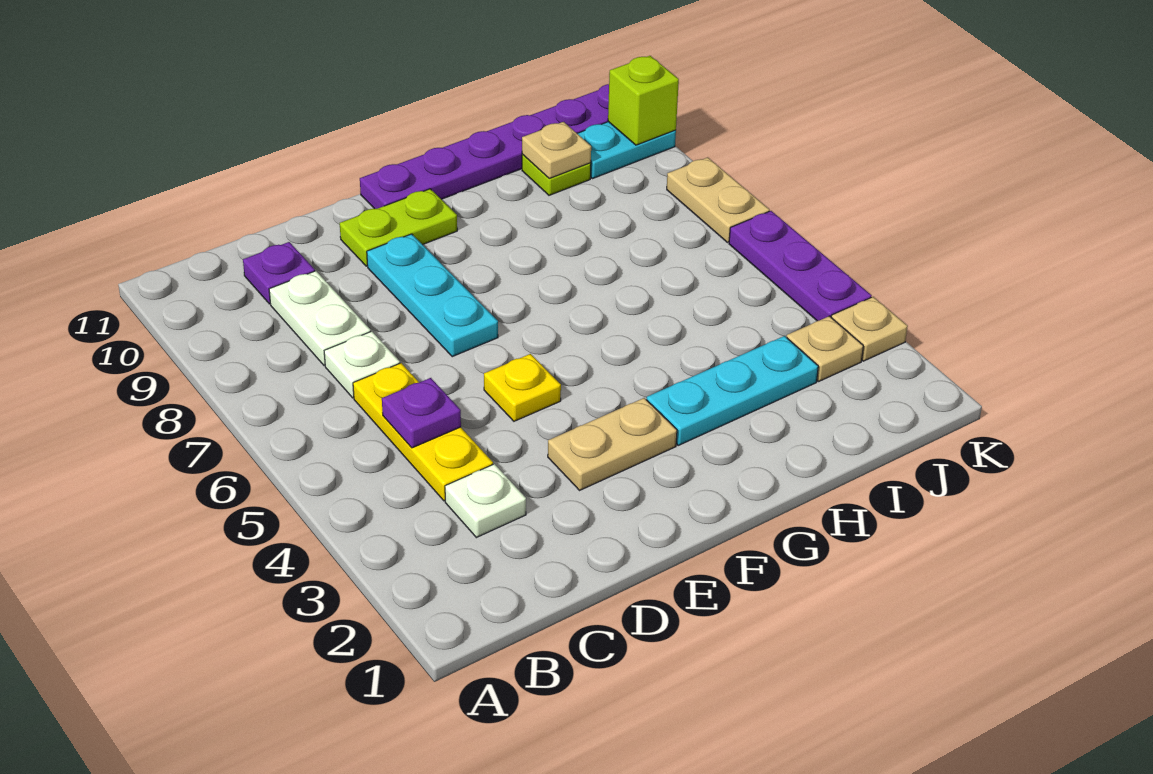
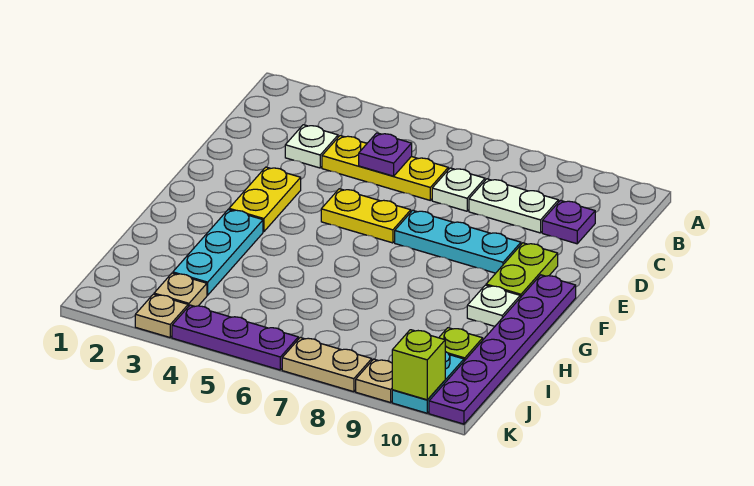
tan plate E3:F3 level 1 -> yellow plate E3:F3 level 1
yellow plate E5 level 1 -> yellow plate E5:E6 level 1
none -> white plate G10 level 1
tan plate I10 level 2 -> tan plate K9 level 1

